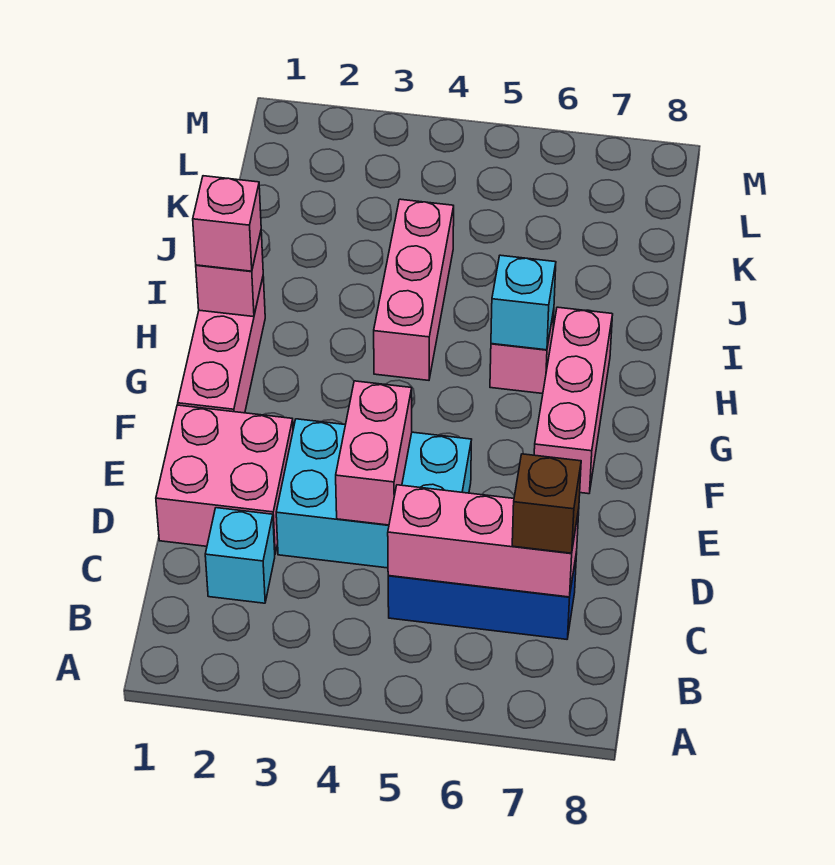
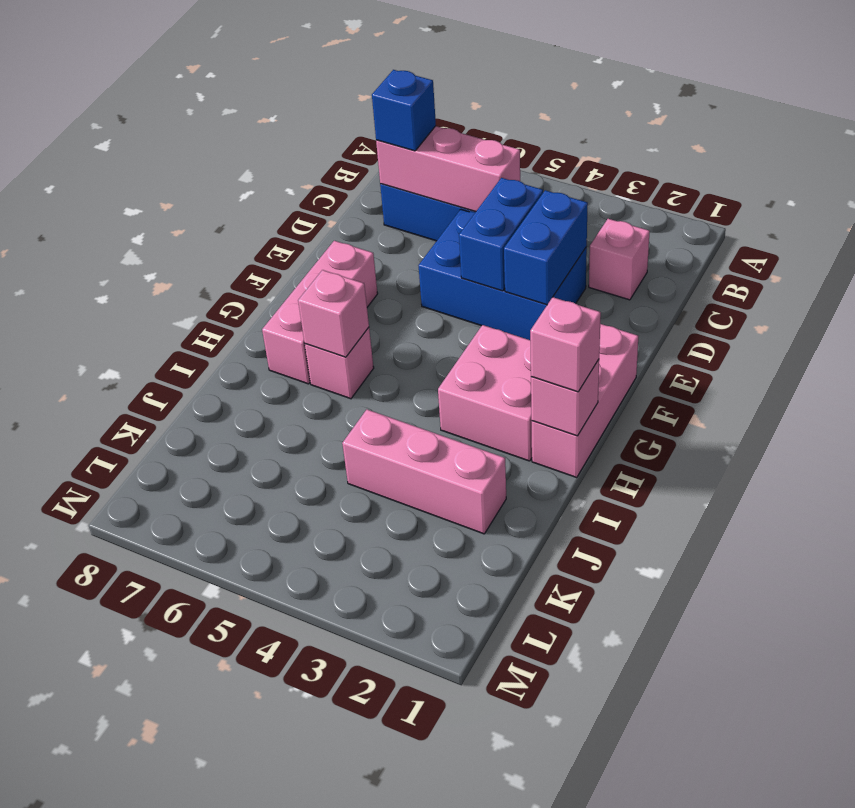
cyan brick C2 level 1 -> pink brick C2 level 1
brown brick C7 level 3 -> blue brick C7 level 3
pink brick D1:E2 level 1 -> pink brick G2:H3 level 1
cyan brick D3:E5 level 1 -> blue brick D3:E5 level 1
none -> blue brick D3:E3 level 2
pink brick D4:E4 level 2 -> blue brick D4:E4 level 2
pink brick H4:J4 level 1 -> pink brick J2:J4 level 1
cyan brick H6 level 2 -> pink brick H6 level 2

